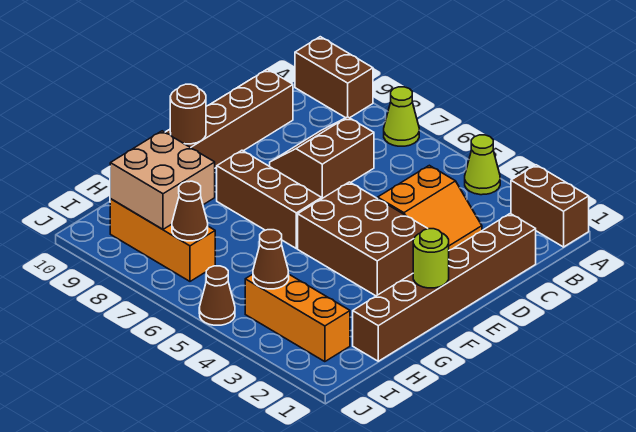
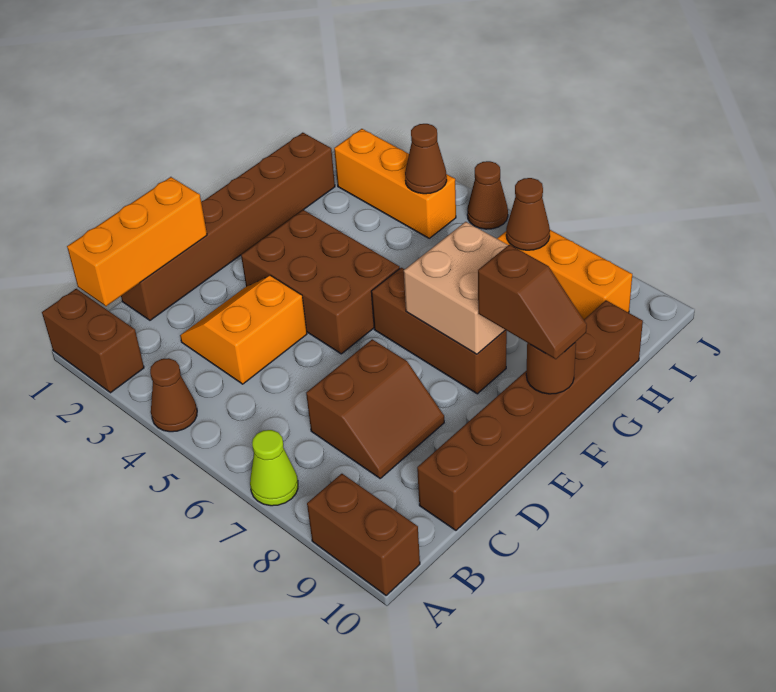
lime cone A4 level 1 -> brown cone A4 level 1
none -> orange brick B1:D1 level 2
lime round brick F1 level 2 -> none
none -> brown slope F9:F10 level 3 top 9
tan brick H8:I9 level 2 -> tan brick F7:G8 level 2

